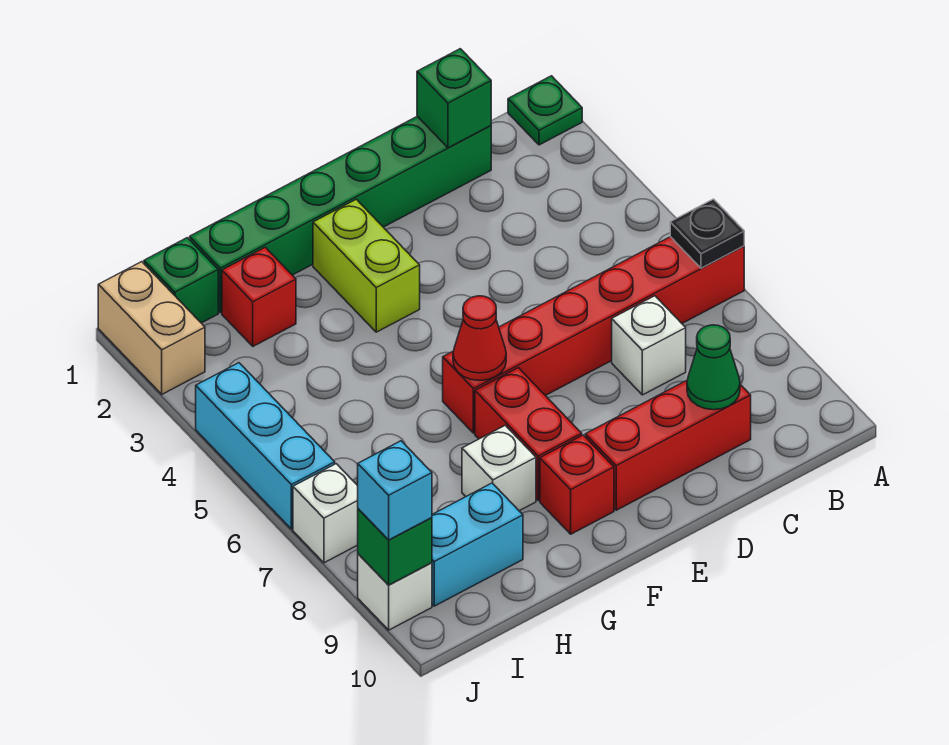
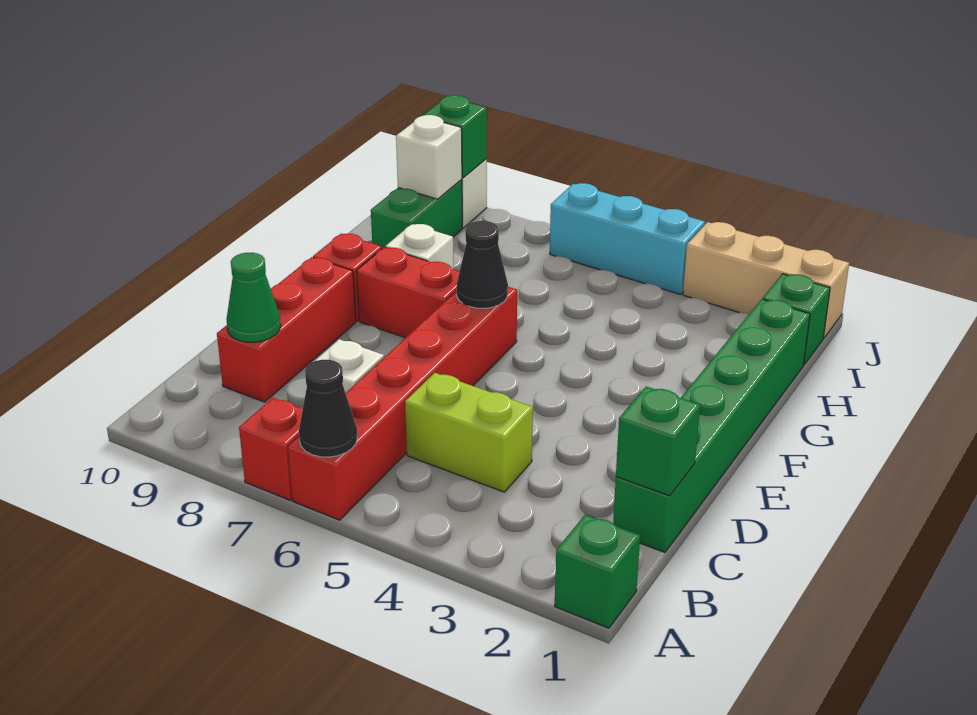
green plate A1 level 1 -> green brick A1 level 1
black plate A6 level 2 -> black cone A6 level 2
lime brick F2:F3 level 1 -> lime brick C4:C5 level 1
red cone F6 level 2 -> black cone F6 level 2
red brick H2 level 1 -> red brick A7 level 1
cyan brick H9:I9 level 1 -> green brick H9:I9 level 1
tan brick J1:J2 level 1 -> tan brick J1:J3 level 1
white brick J7 level 1 -> white brick I9 level 2
cyan brick J9 level 3 -> none

